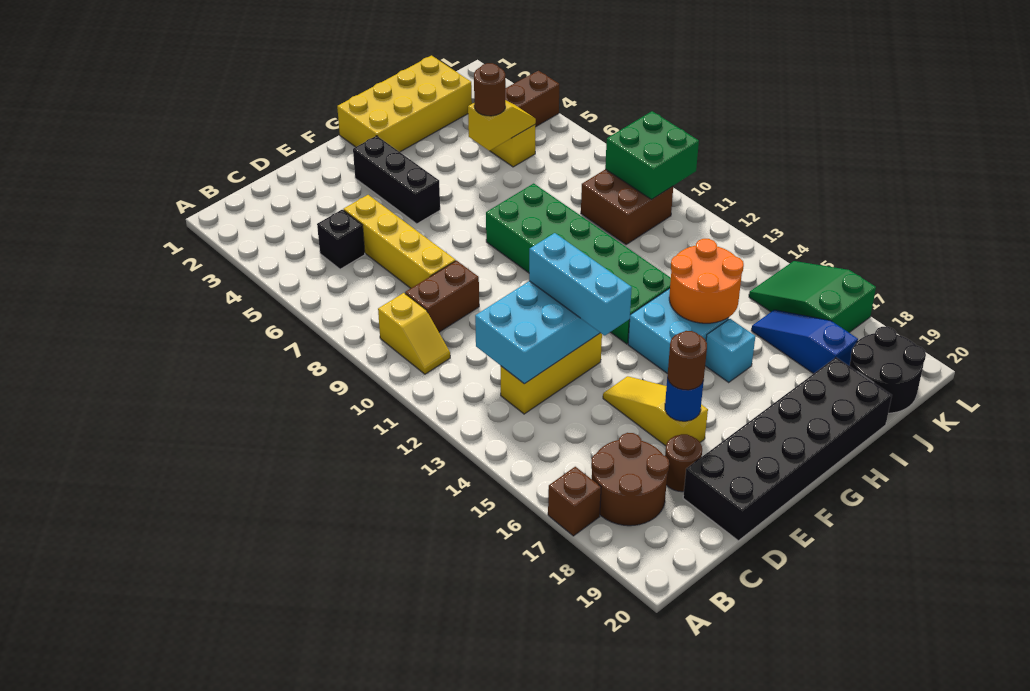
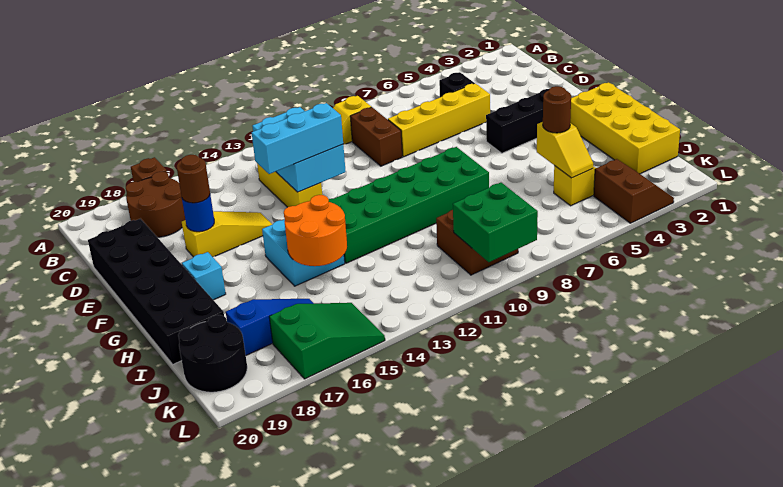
brown round brick D18 level 1 -> none
cyan brick H16 level 1 -> cyan brick G18 level 1

